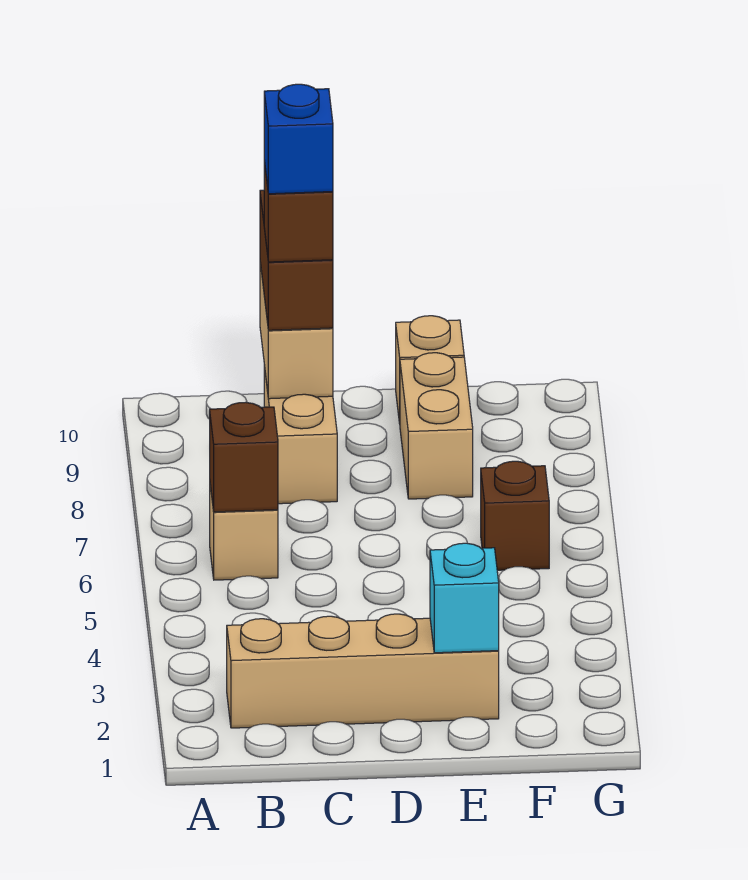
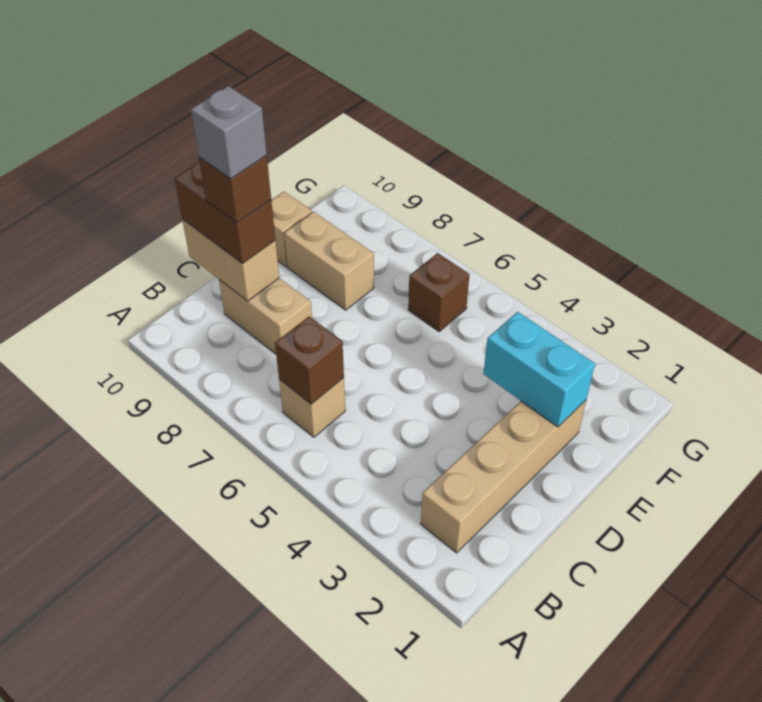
blue brick C9 level 5 -> grey brick C9 level 5
cyan brick E2 level 2 -> cyan brick E2:E3 level 2

